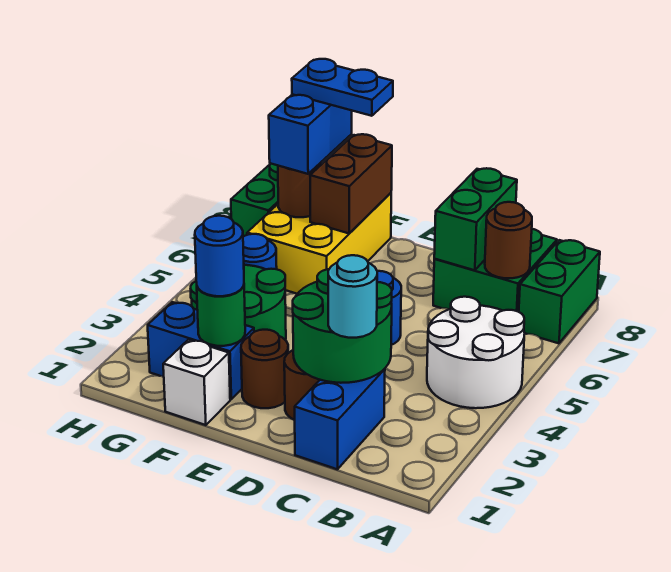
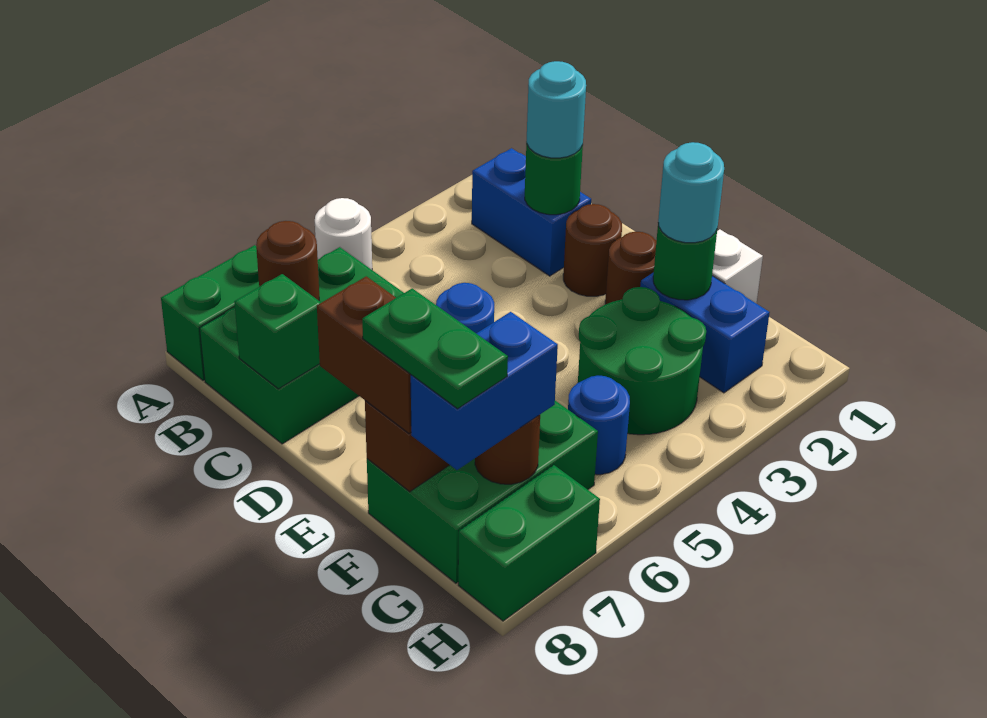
white round brick A4:B5 level 1 -> white round brick A5 level 1
green brick B7:C8 level 1 -> green brick B6:C8 level 1
blue brick C1:C2 level 1 -> blue brick B2:C2 level 1
green round brick C2:D3 level 2 -> green round brick C2 level 2
green brick C7:C8 level 2 -> green brick C8 level 2
none -> brown brick E8:F8 level 3
blue round brick F2 level 3 -> cyan round brick F2 level 3
yellow brick F6:G8 level 1 -> green brick F6:G8 level 1
blue plate F8:G8 level 4 -> green plate F8:G8 level 4

